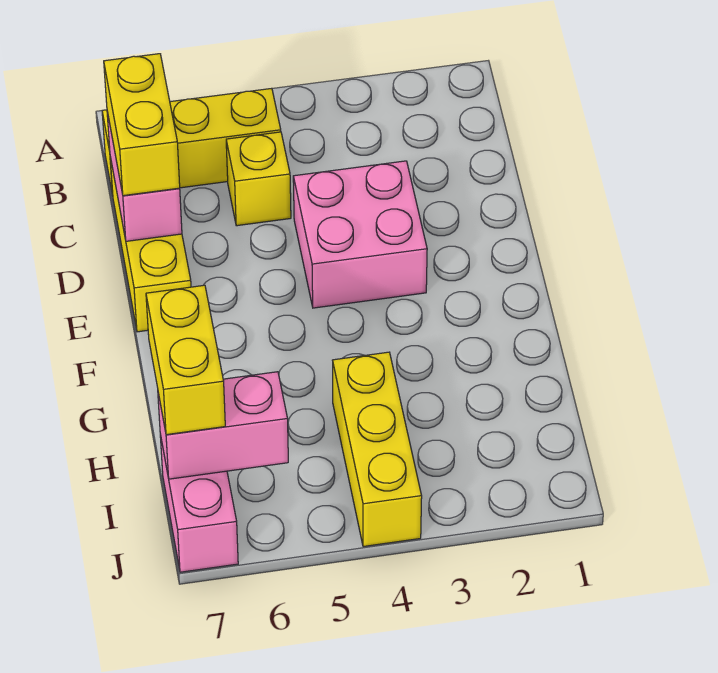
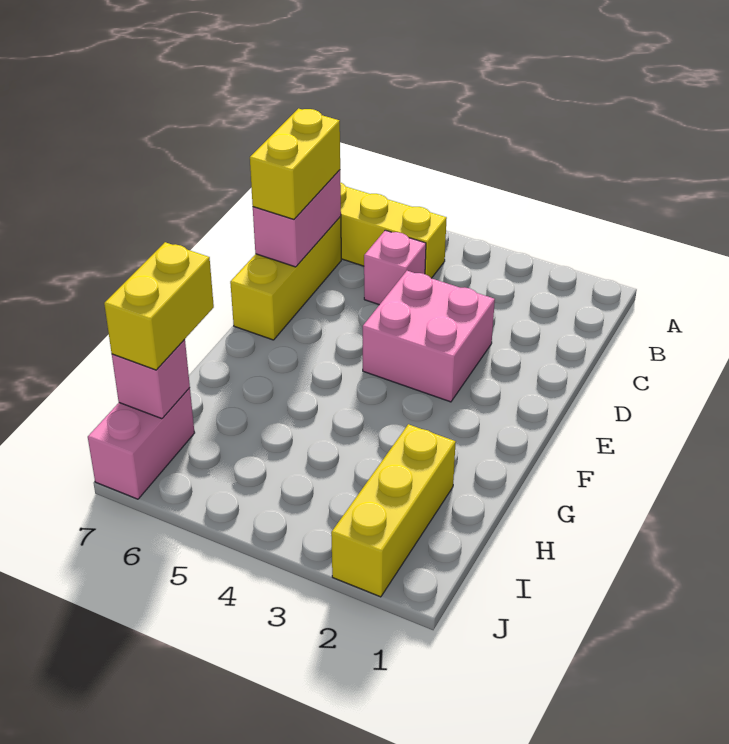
yellow brick C5 level 1 -> pink brick C5 level 1
yellow brick H4:J4 level 1 -> yellow brick H2:J2 level 1
pink brick I6:I7 level 2 -> pink brick I7 level 2

